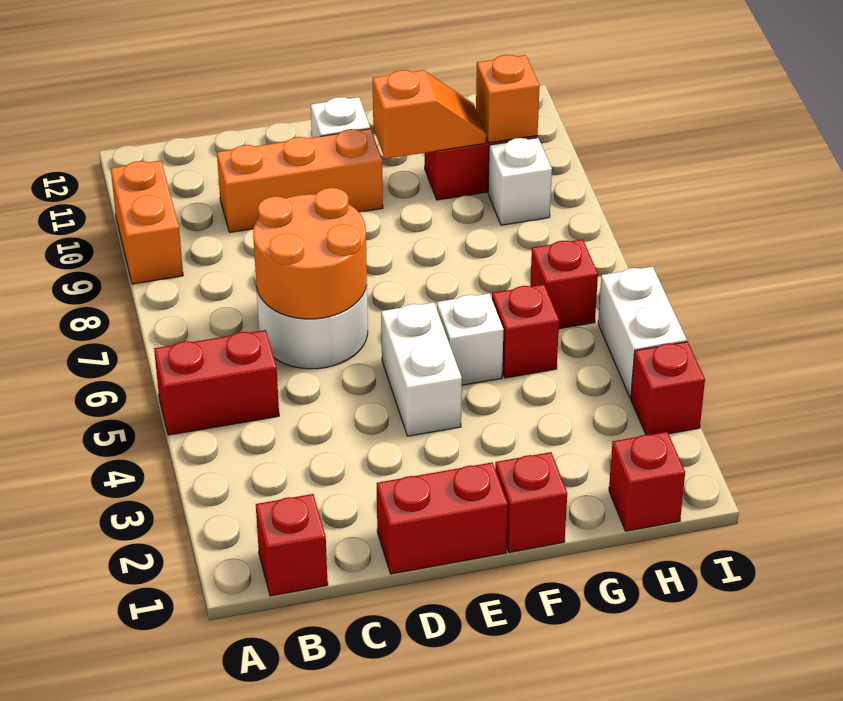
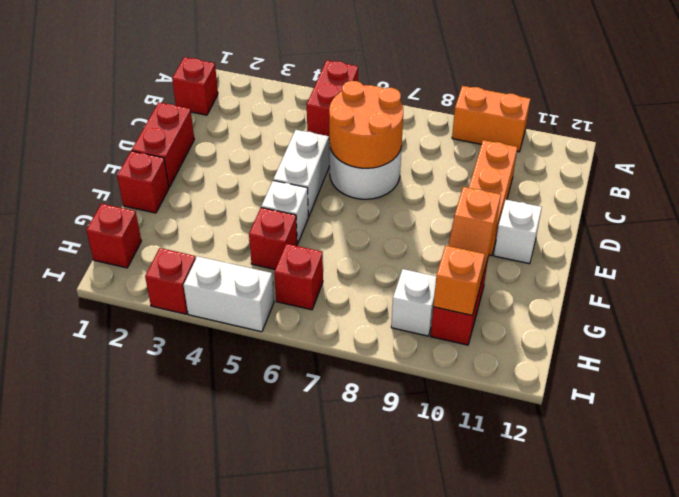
white brick E4:E5 level 1 -> white brick D5:E5 level 1

